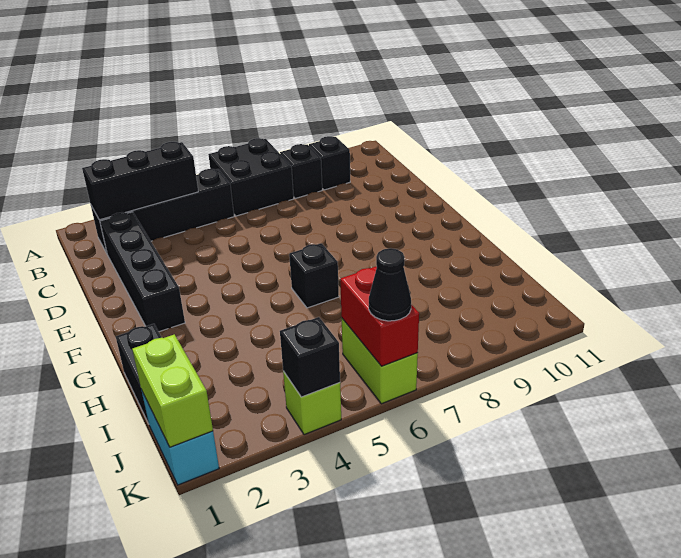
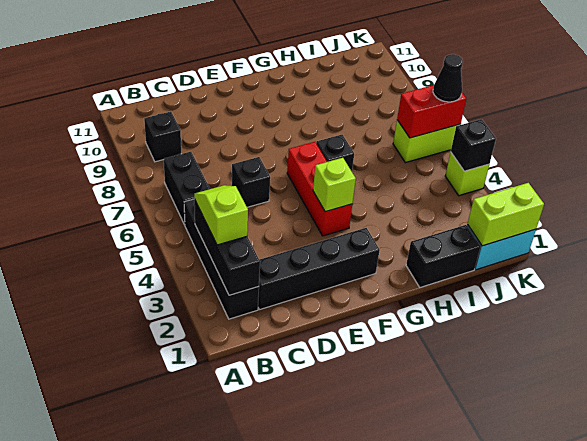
black brick A6:B7 level 1 -> black brick B6:B7 level 1
none -> lime slope B3:B4 level 3 top 3
black brick B8 level 1 -> black brick D6 level 1
none -> red brick F4:F6 level 1
none -> lime brick F4 level 2

